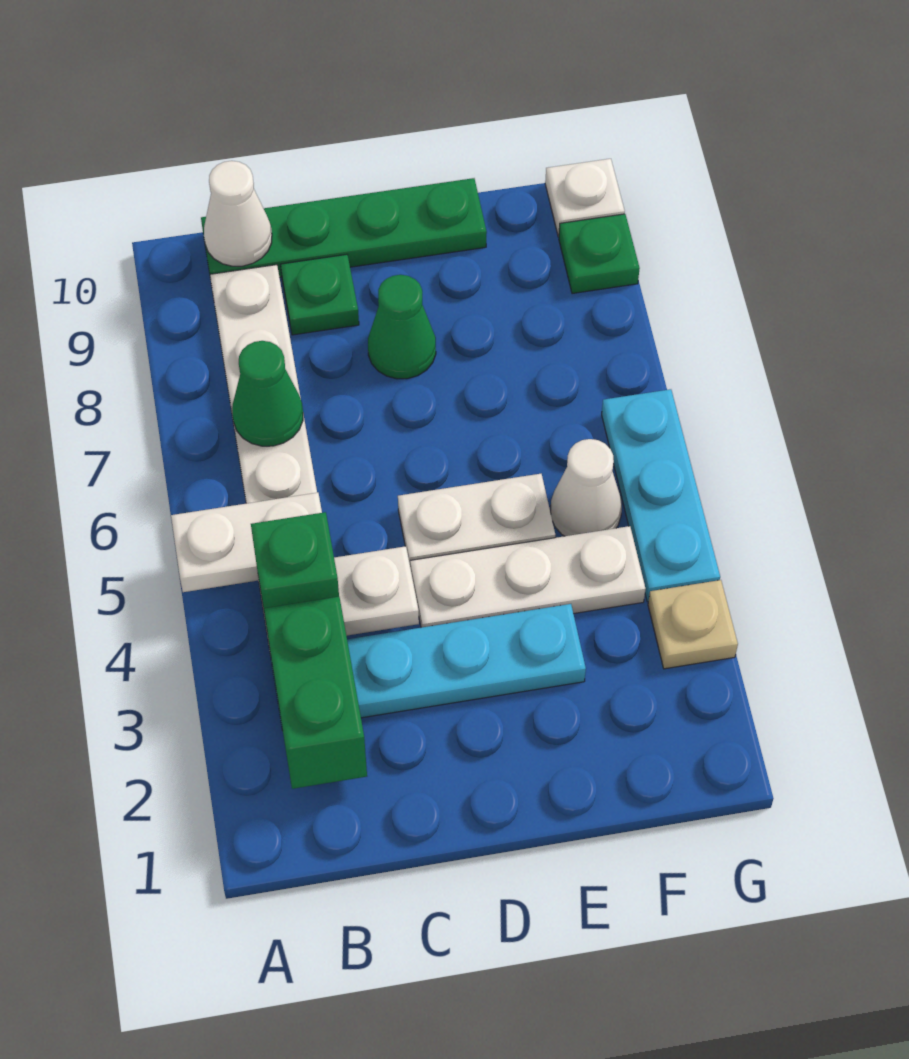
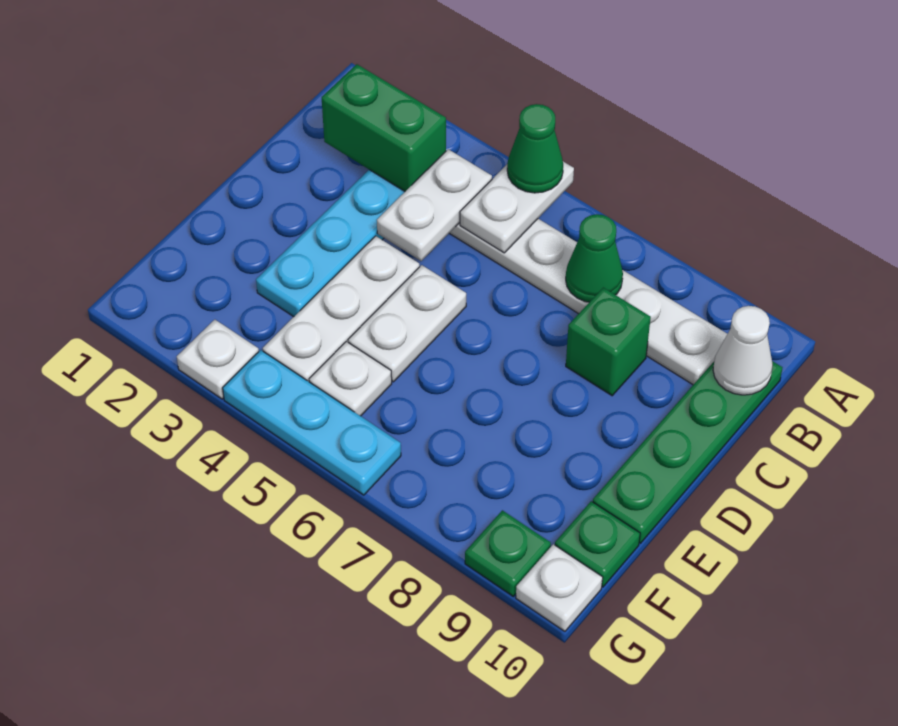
green brick B4 level 3 -> green brick C8 level 1
green plate C9 level 1 -> green plate F10 level 1
green cone D8 level 1 -> green cone A5 level 3
white cone F5 level 1 -> white plate F5 level 1
tan plate G3 level 1 -> white plate G3 level 1

